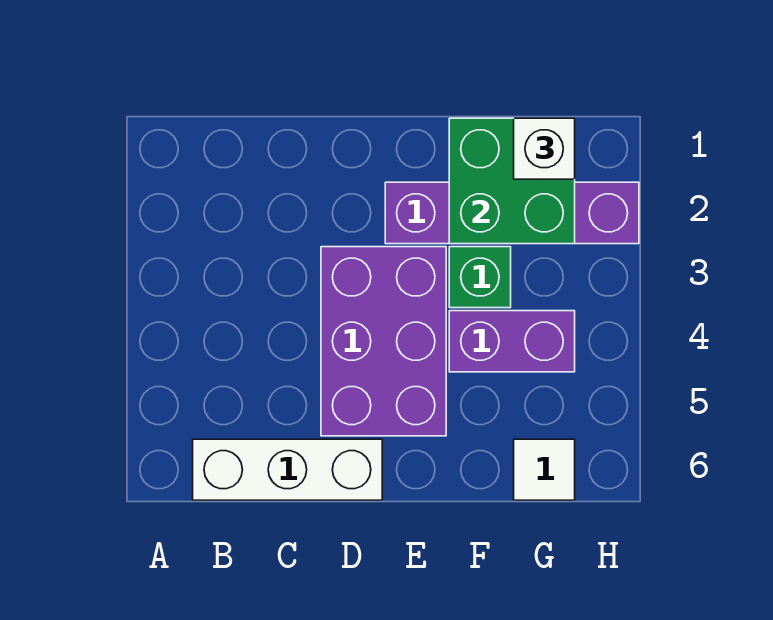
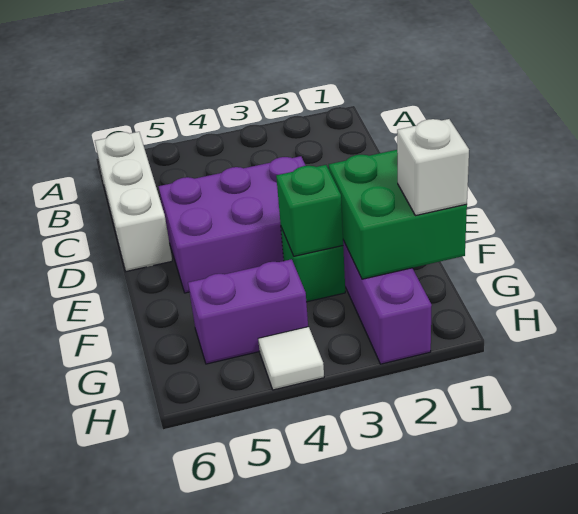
none -> green brick F3 level 2
purple brick F4:G4 level 1 -> purple brick G4:G5 level 1
white tile G6 level 1 -> white tile H4 level 1

